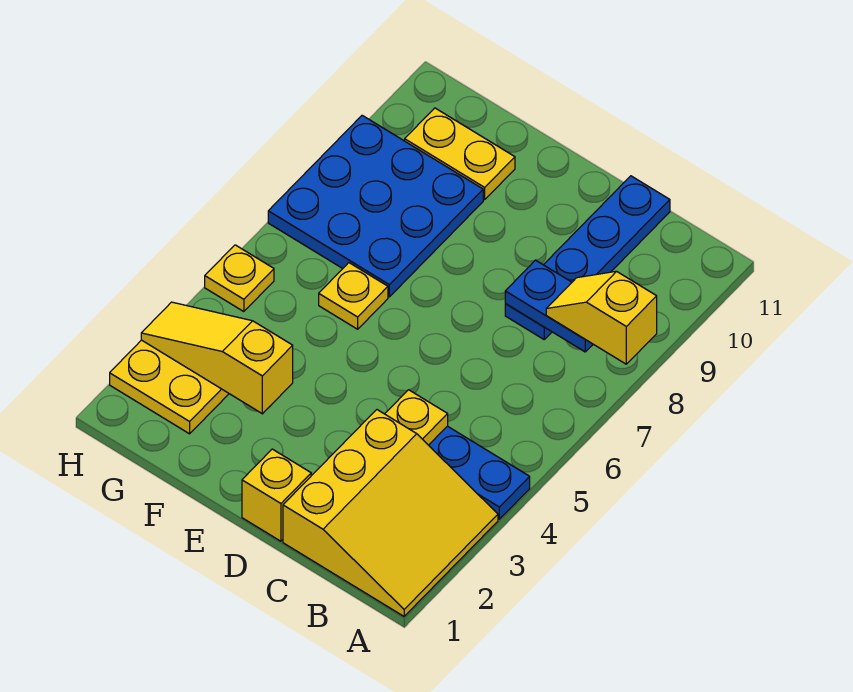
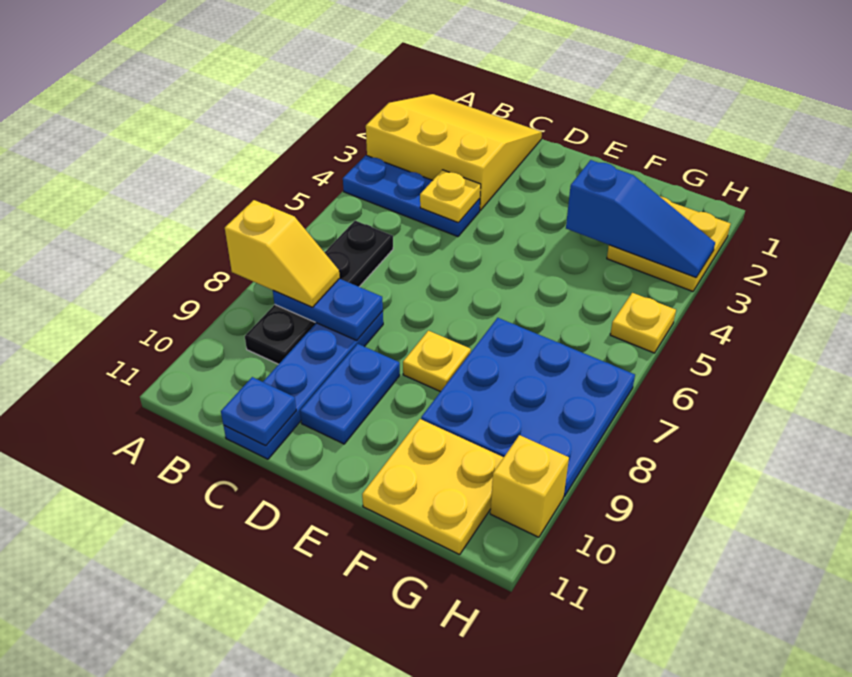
yellow slope A1:C3 level 1 top C -> yellow slope A1:C3 level 1 top 3
none -> black plate B6:B9 level 1
none -> blue plate C11 level 2
yellow brick D1 level 1 -> yellow brick H10 level 1
none -> blue plate D9:D10 level 1
yellow slope F3:H3 level 2 top F -> blue slope F3:H3 level 2 top F
yellow plate F6 level 1 -> yellow plate E8 level 1
yellow plate F10:G10 level 1 -> yellow plate F10:G11 level 1

